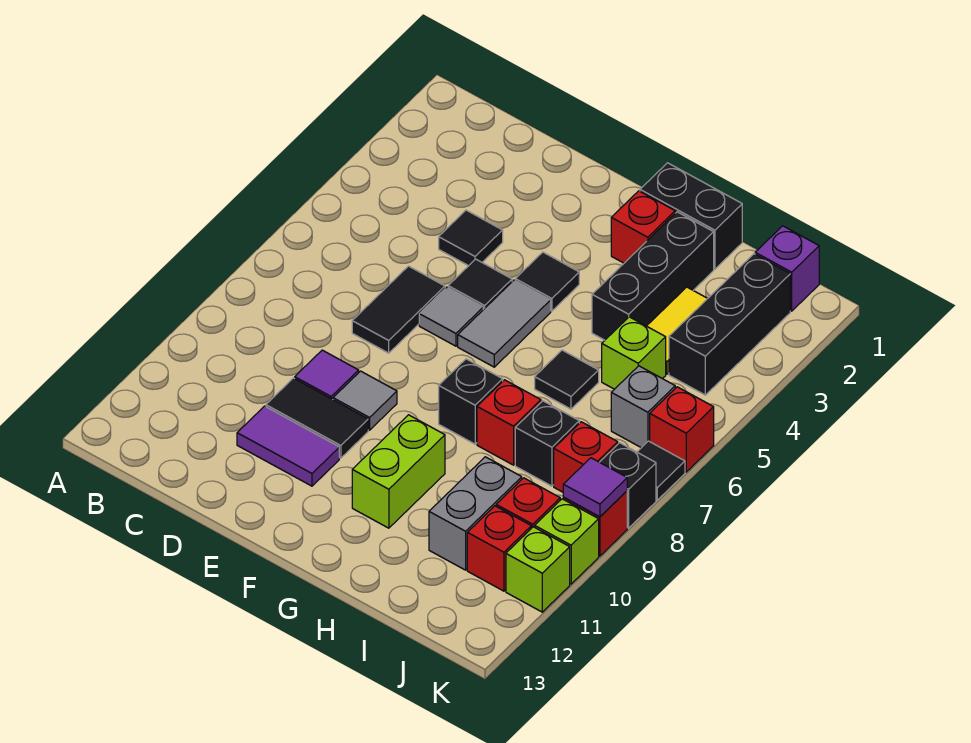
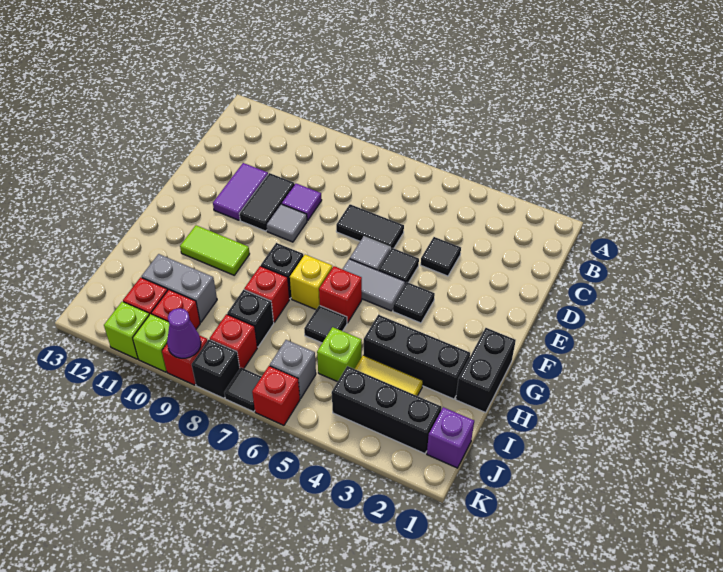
red brick G2 level 1 -> red brick G6 level 1
none -> yellow brick G7 level 1
lime brick G10:G11 level 1 -> lime tile G10:G11 level 1
purple tile K9 level 2 -> purple cone K9 level 2

